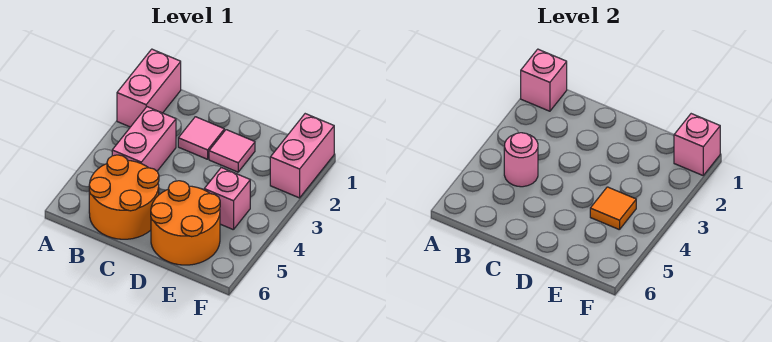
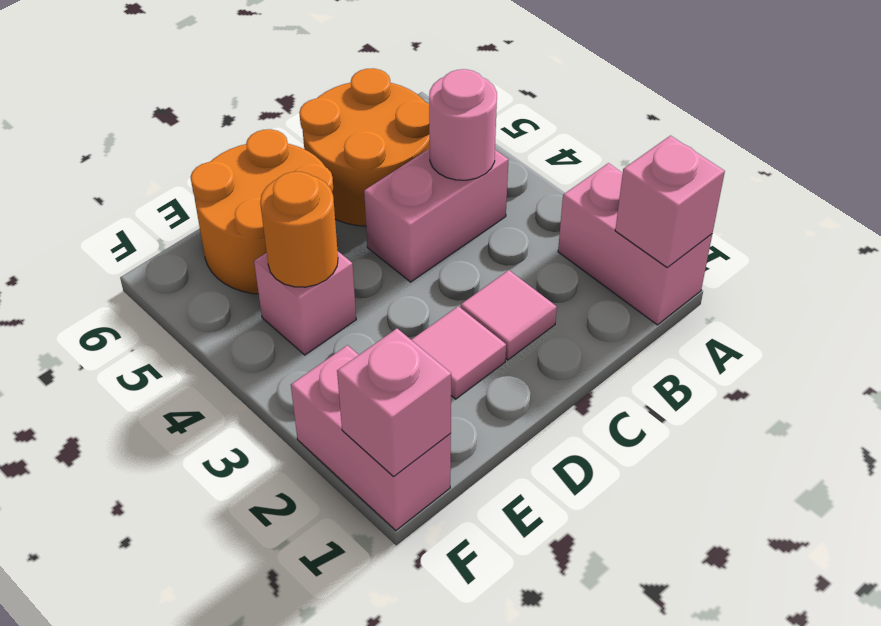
pink brick B3:B4 level 1 -> pink brick B4:C4 level 1
orange tile E4 level 2 -> orange round brick E4 level 2

